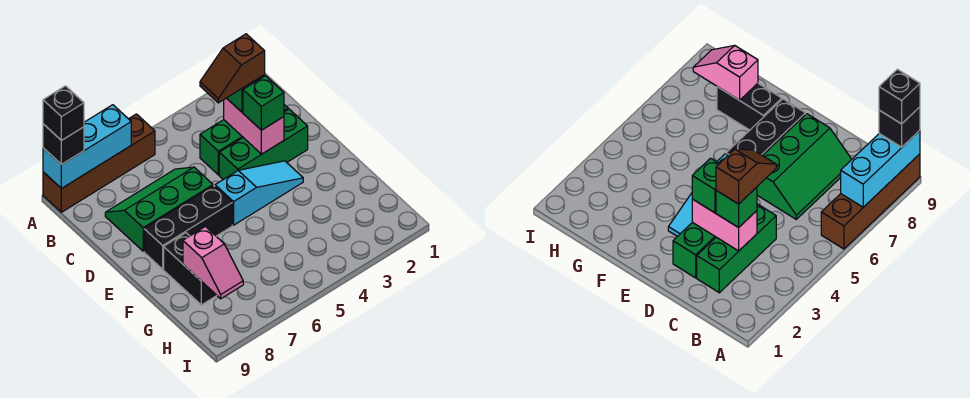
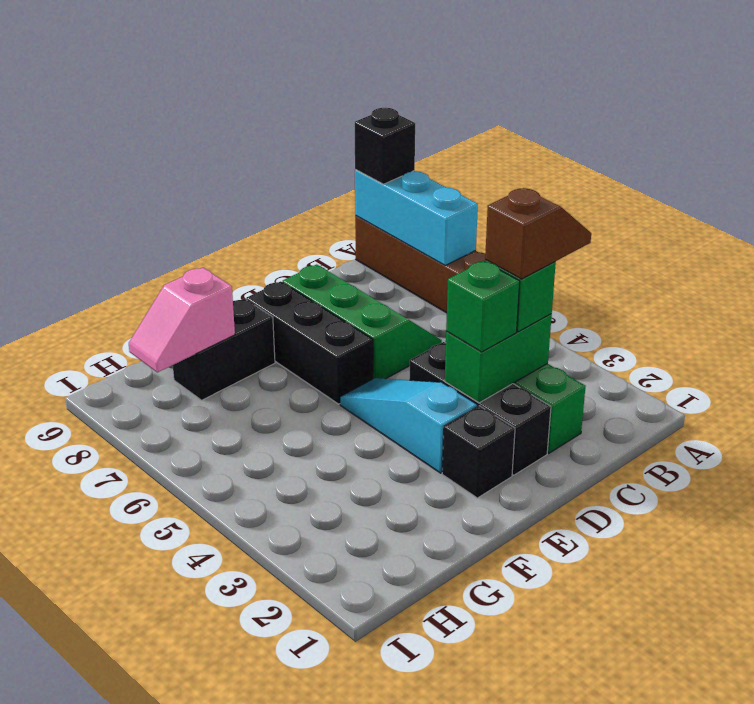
black brick A9 level 4 -> black brick E2 level 1
pink brick C3:D3 level 2 -> green brick C3:D3 level 2
brown slope C3:C4 level 4 top 3 -> brown slope B3:C3 level 4 top C
green brick D2:D4 level 1 -> black brick D2:D4 level 1
cyan slope E3:E5 level 1 top 5 -> cyan slope E3:E5 level 1 top 3

